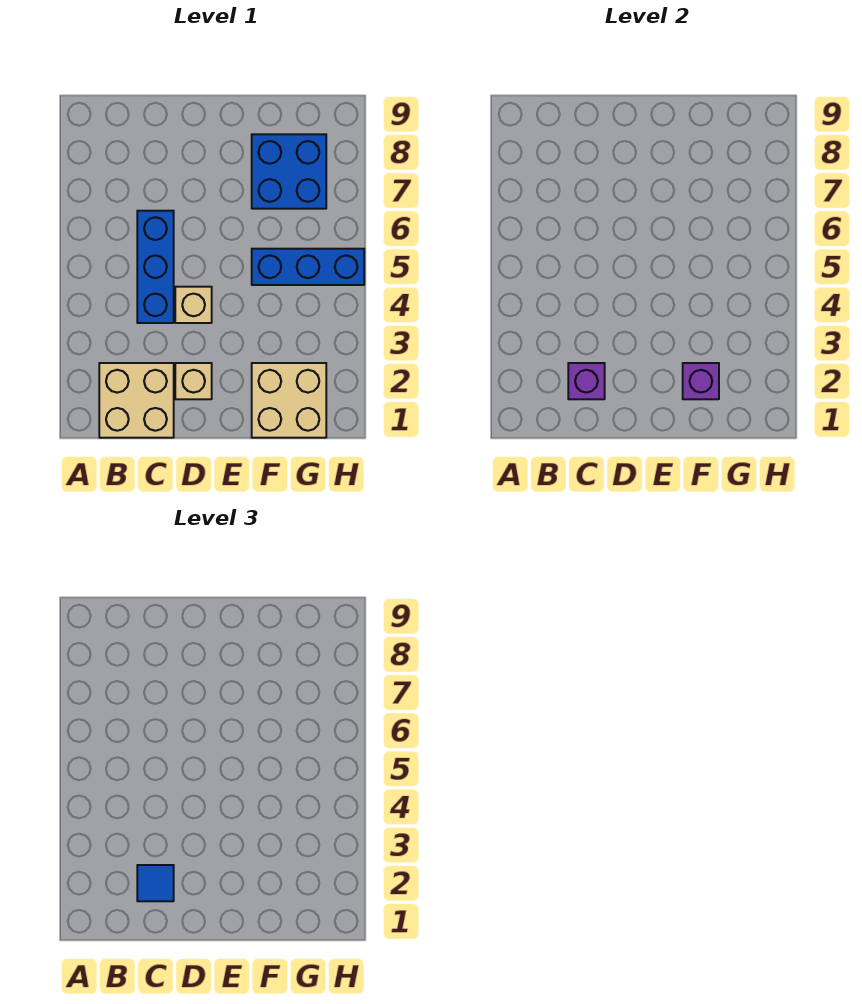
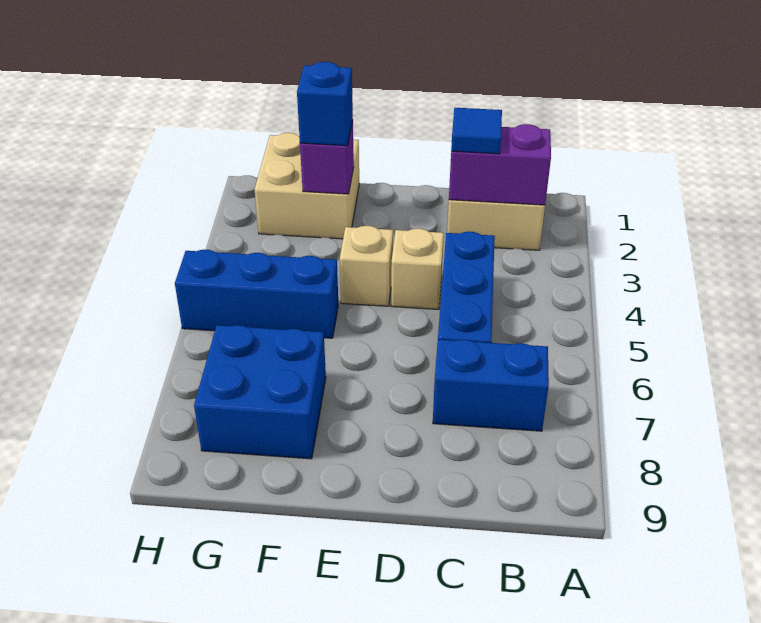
none -> blue brick B7:C7 level 1
purple brick C2 level 2 -> purple brick B2:C2 level 2
tan brick D2 level 1 -> tan brick E4 level 1
none -> blue brick F2 level 3

